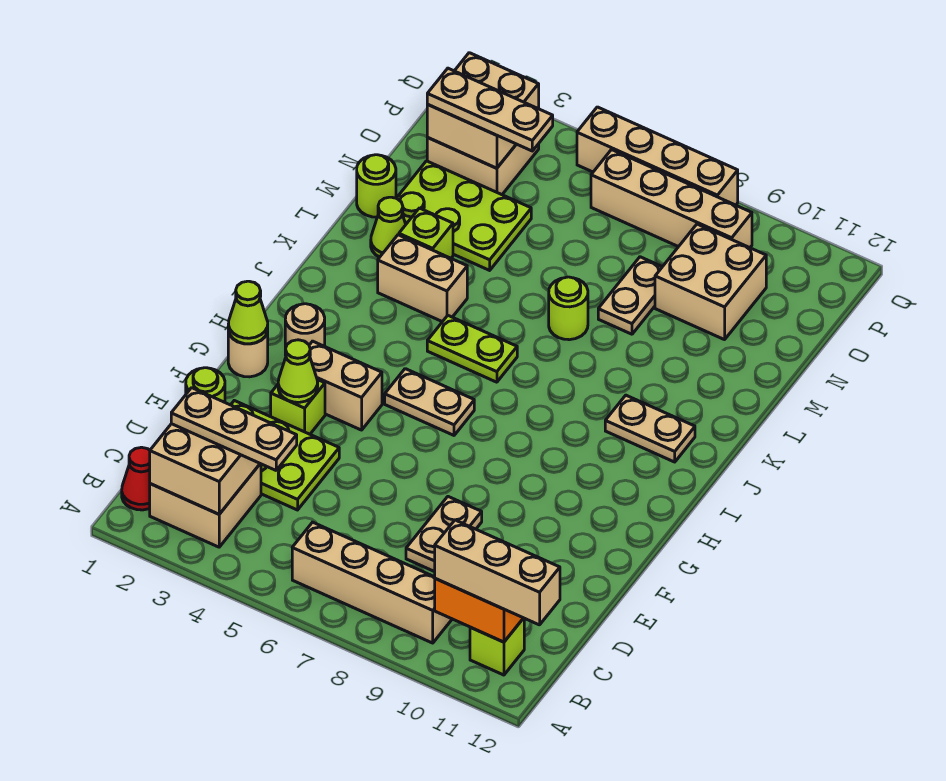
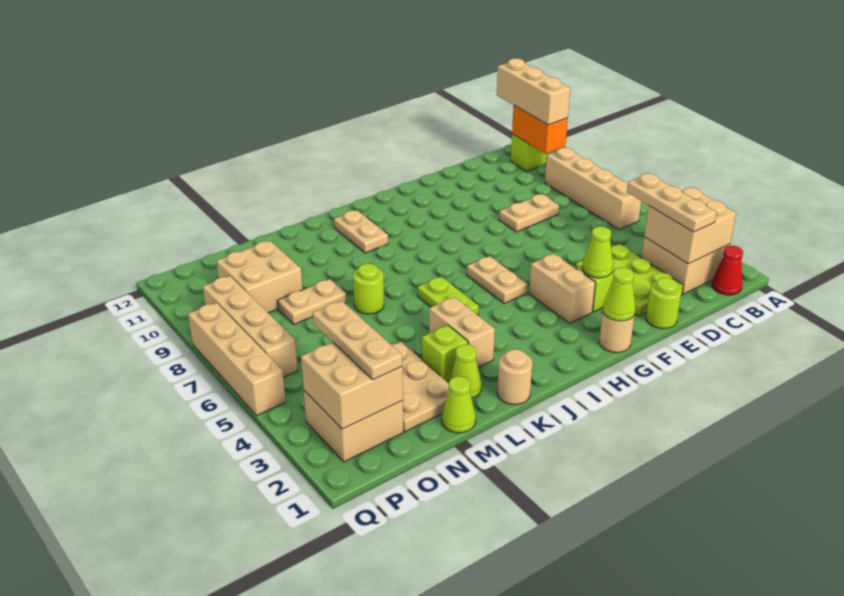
tan round brick H2 level 1 -> tan round brick K1 level 1
lime round brick M1 level 1 -> lime cone M1 level 1
lime plate M2:N4 level 1 -> tan plate M2:N4 level 1

